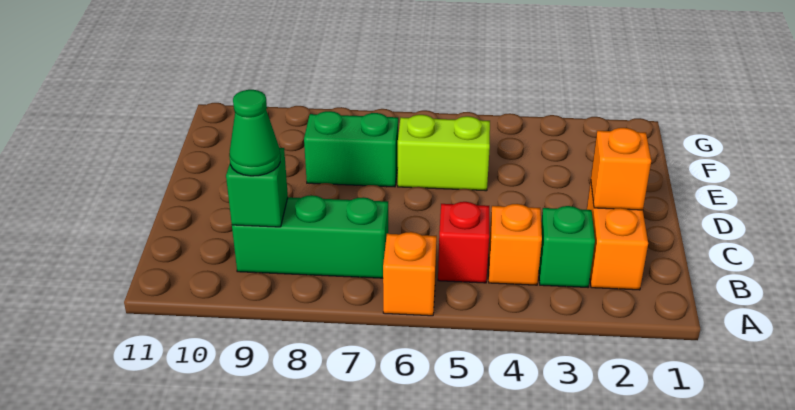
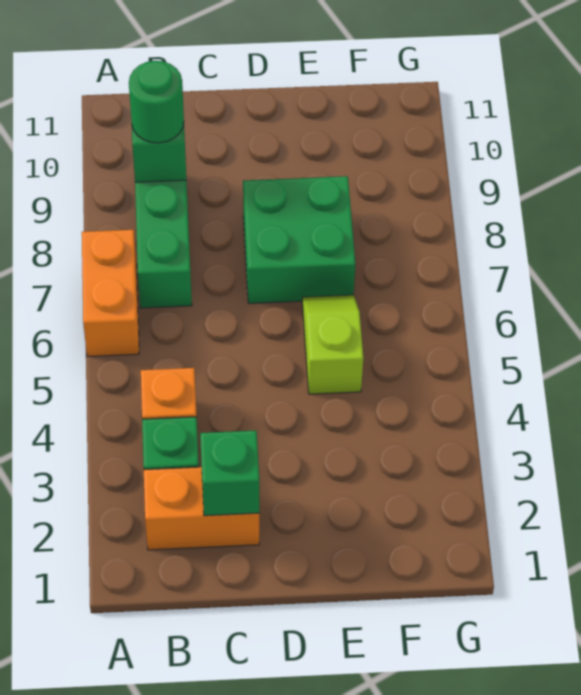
orange brick A6 level 1 -> orange brick A6:A7 level 1
red brick B5 level 1 -> none
green cone B9 level 3 -> green round brick B9 level 3
orange brick C2 level 2 -> green brick C2 level 2
lime brick E5:E6 level 1 -> lime slope E5:E6 level 1 top 5
green brick E7:E8 level 1 -> green brick D7:E8 level 1

